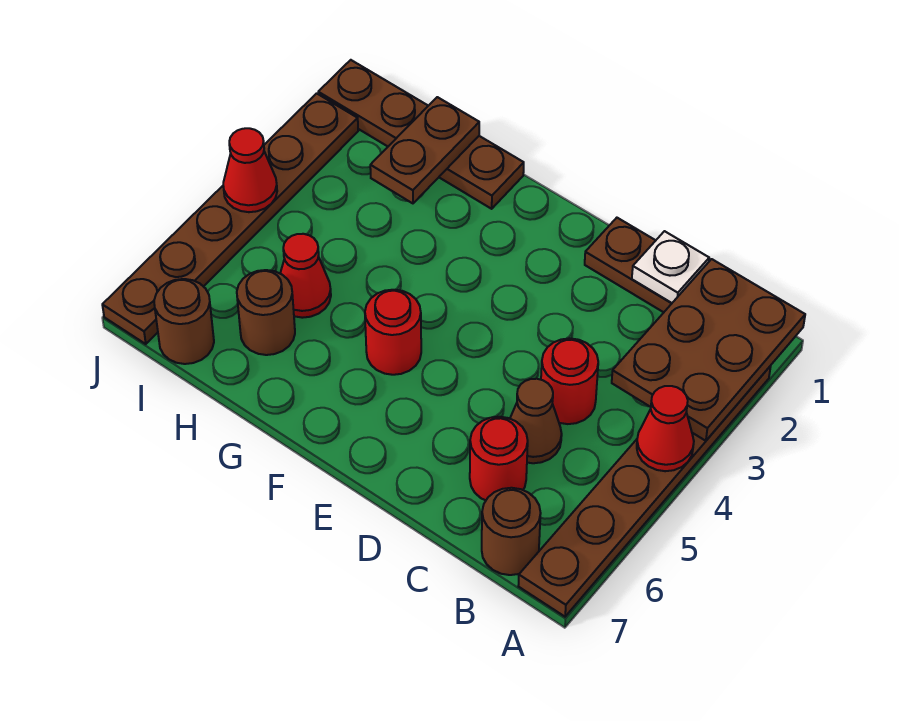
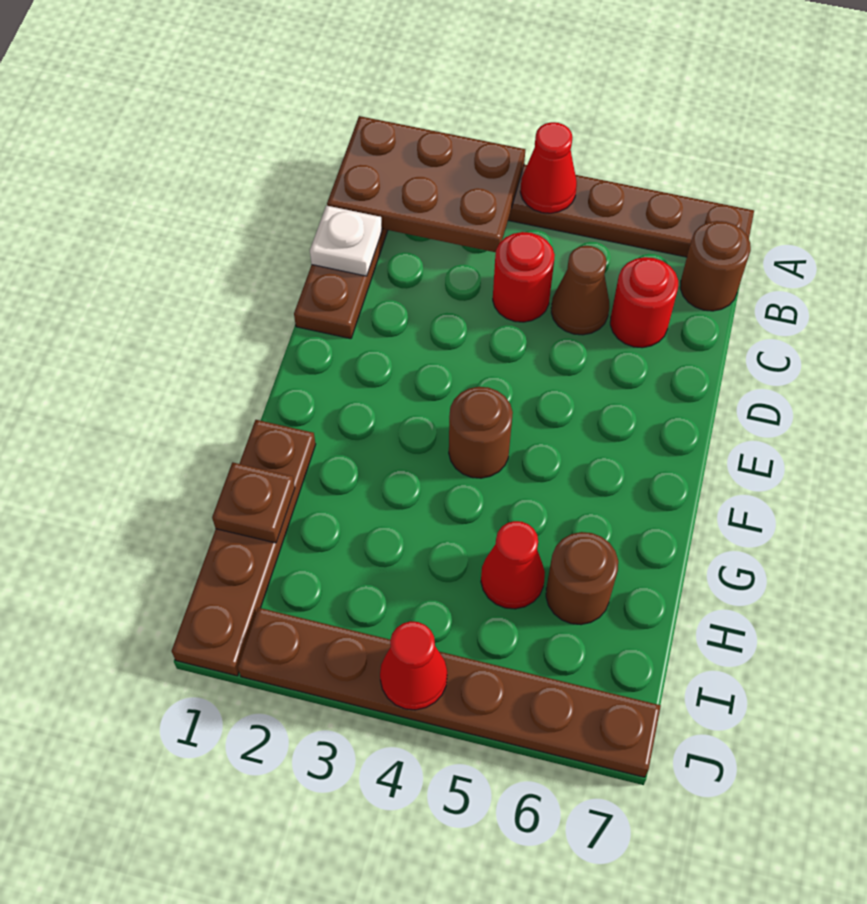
red round brick F5 level 1 -> none
brown plate H1:H2 level 2 -> brown plate H1 level 2
brown round brick I7 level 1 -> brown round brick F4 level 1

